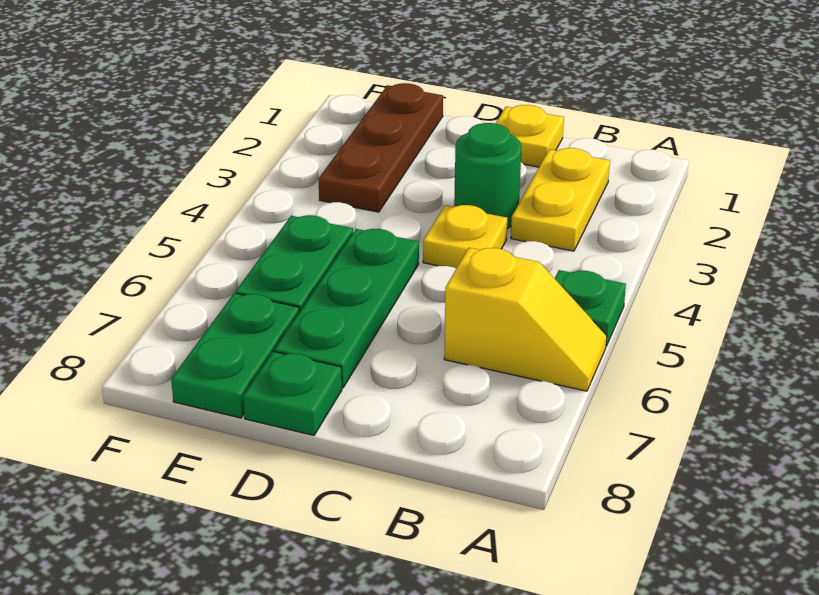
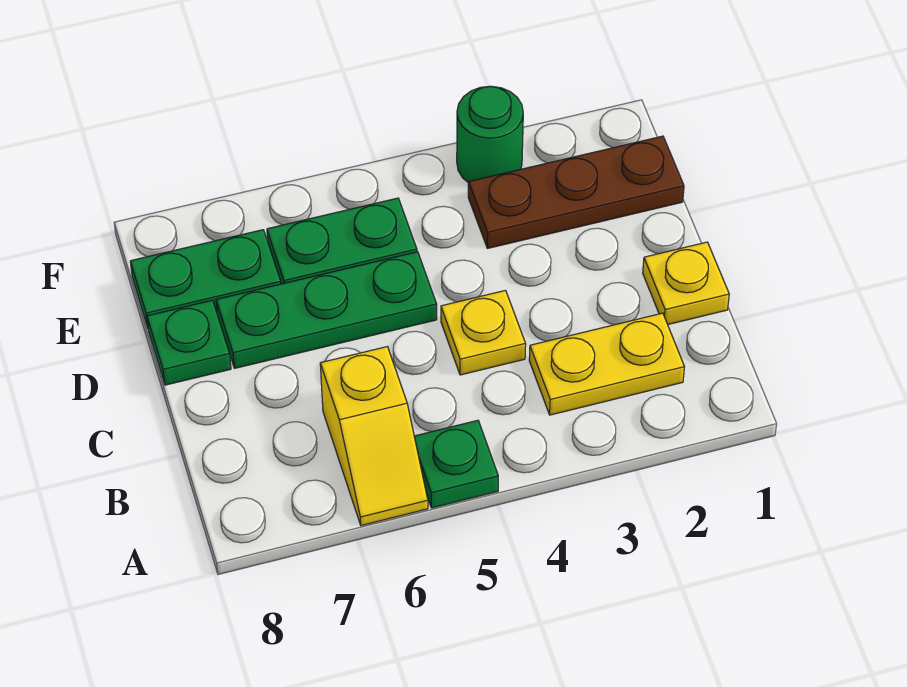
green round brick C3 level 1 -> green round brick F3 level 1

